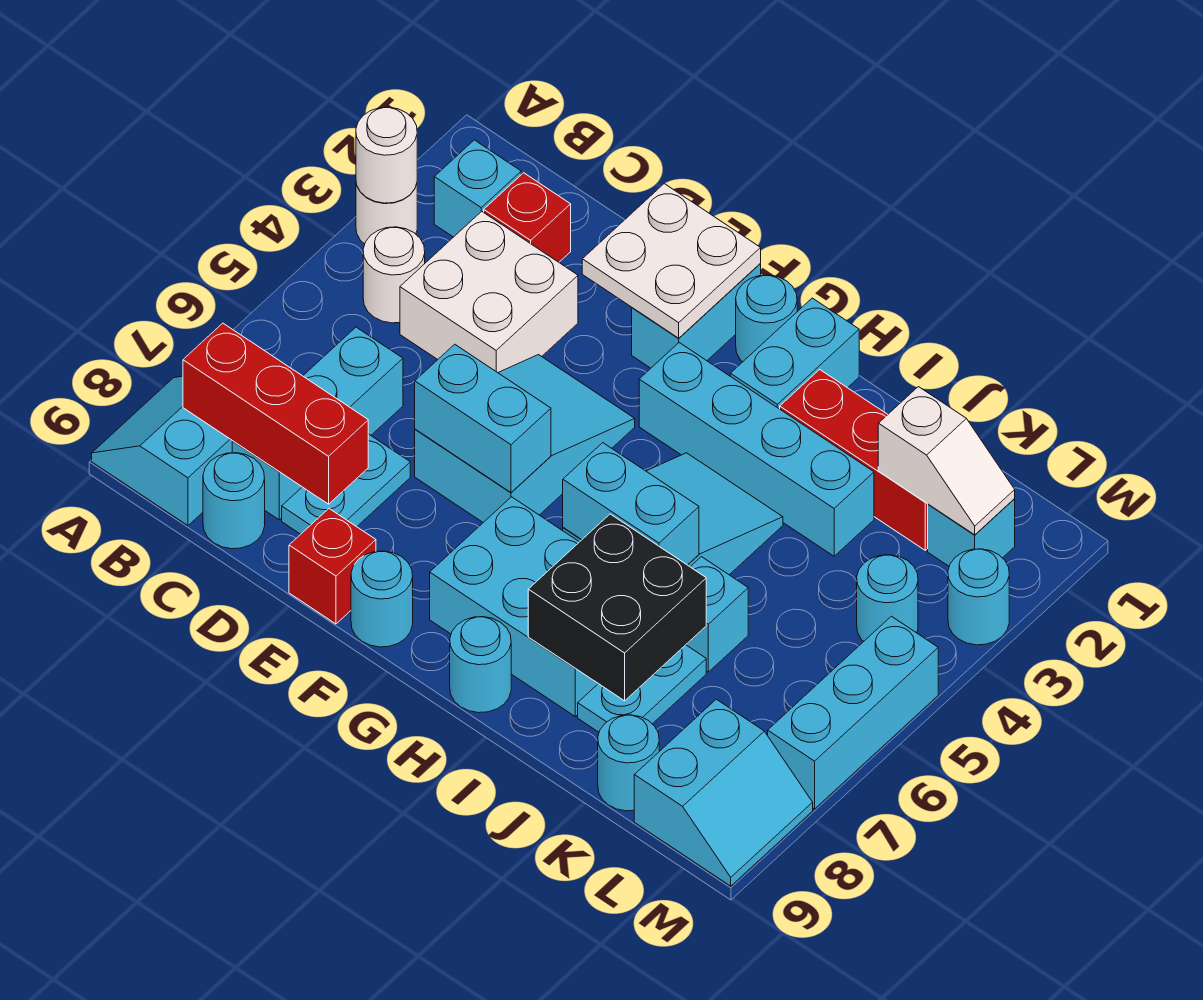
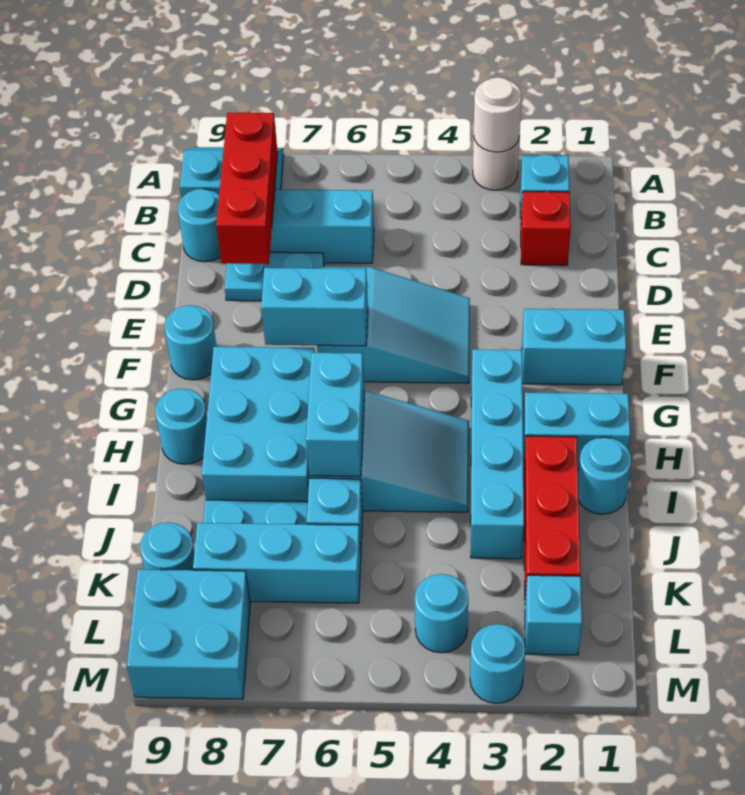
white round brick B4 level 1 -> none
white brick C3:D4 level 1 -> none
white plate E1:F2 level 2 -> none
cyan brick E6:F6 level 2 -> cyan brick F6:F7 level 2
red brick E9 level 1 -> none
cyan round brick G1 level 1 -> cyan round brick I1 level 1
black brick I7:J8 level 2 -> none
white slope K2:L2 level 2 top K -> none
cyan slope L8:M9 level 1 top L -> cyan brick L8:M9 level 1
cyan brick M5:M7 level 1 -> cyan brick K6:K8 level 1

